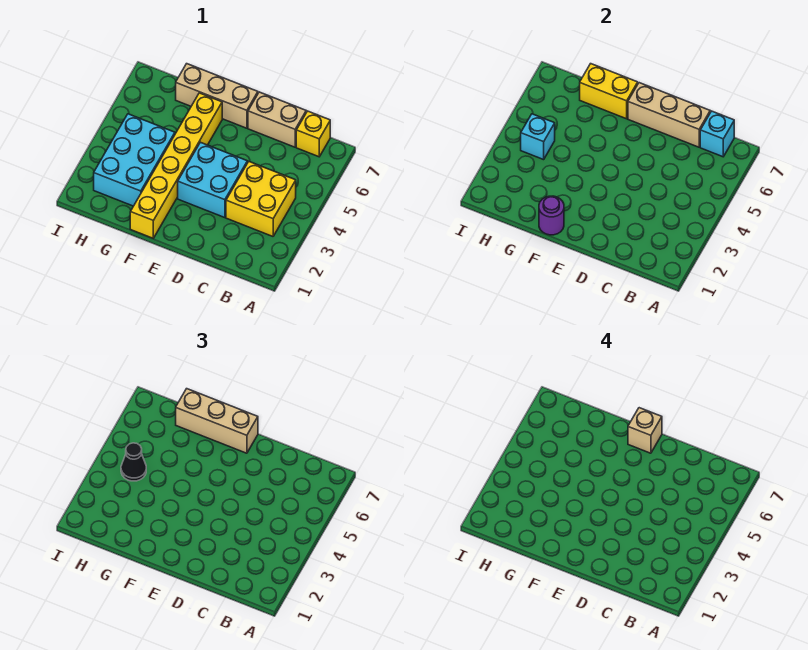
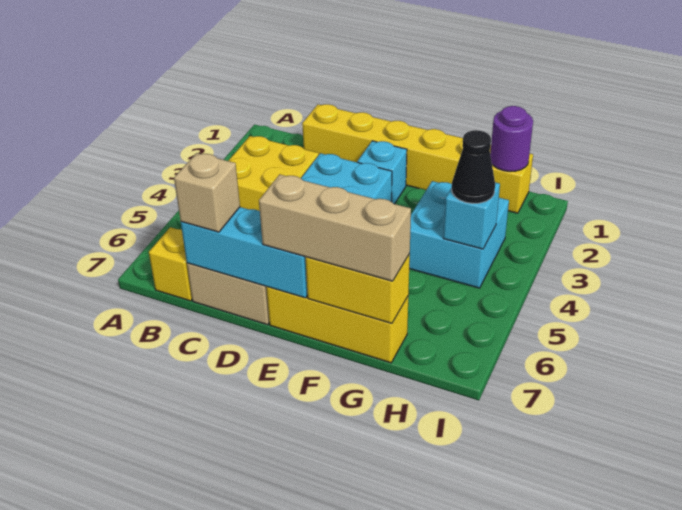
cyan brick B7 level 2 -> cyan brick E2 level 1
tan brick C7:E7 level 2 -> cyan brick C7:E7 level 2
tan brick E7:G7 level 1 -> yellow brick E7:G7 level 1
tan brick E7 level 4 -> tan brick C7 level 3
yellow brick F1:F6 level 1 -> yellow brick C1:H1 level 1
purple round brick F1 level 2 -> purple round brick H1 level 2
cyan brick G2:H4 level 1 -> cyan brick G3:H4 level 1

